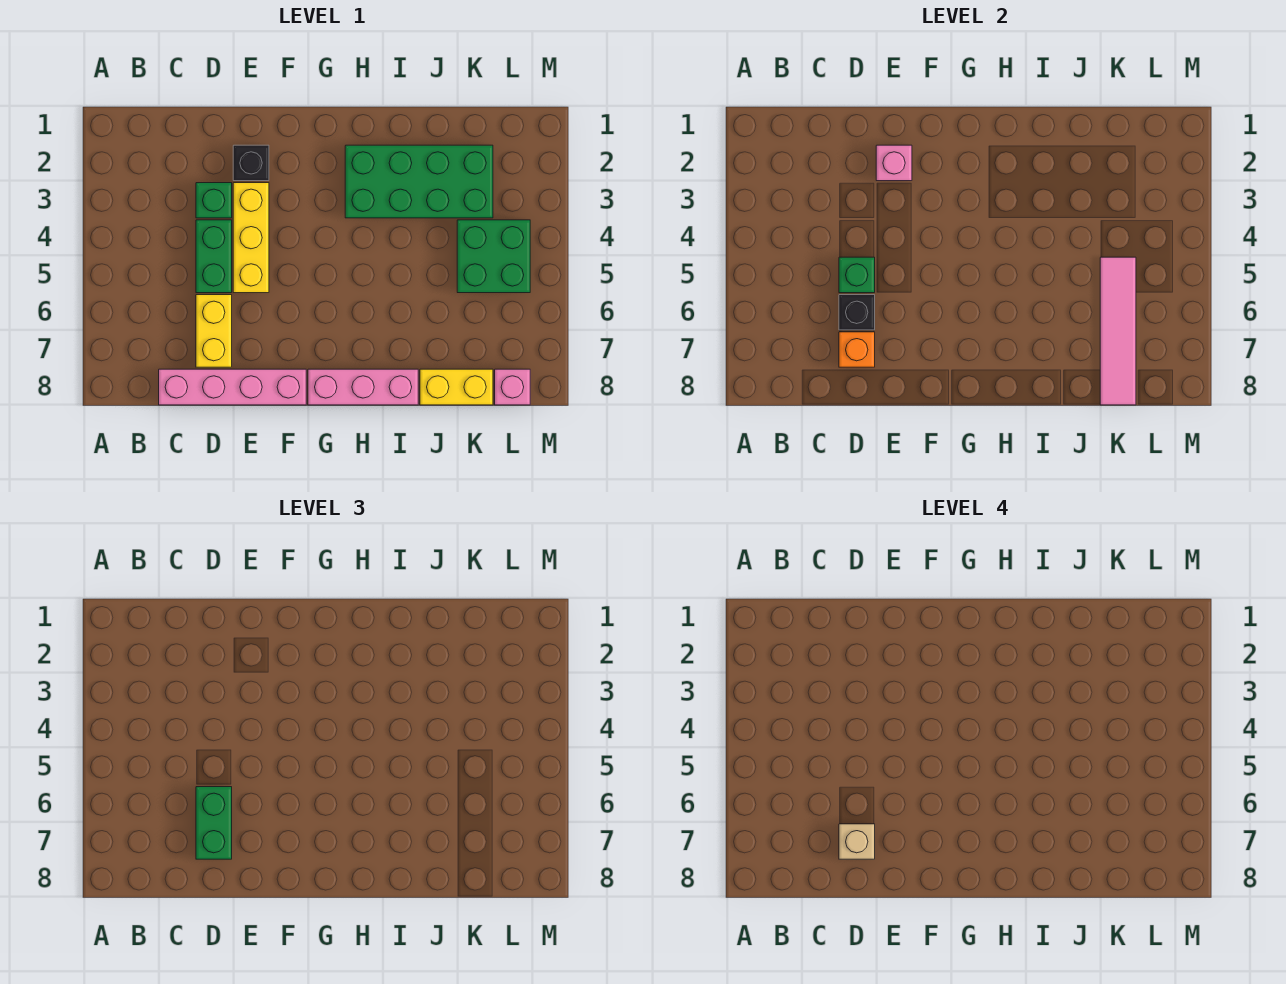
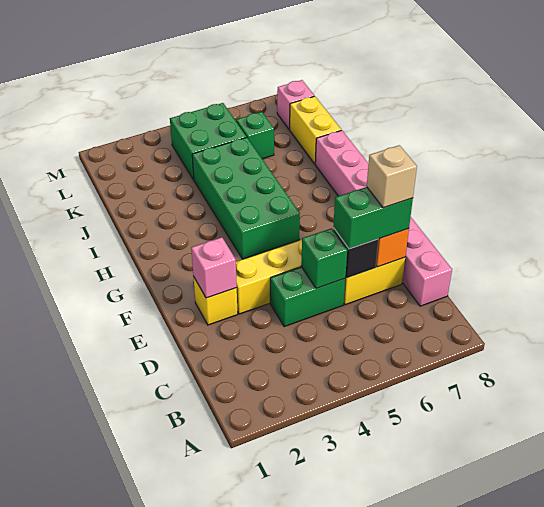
green brick D3 level 1 -> green brick K6 level 1
black brick E2 level 1 -> yellow brick E2 level 1
green brick H2:K3 level 1 -> green brick G4:J5 level 1
pink tile K5:K8 level 2 -> none

